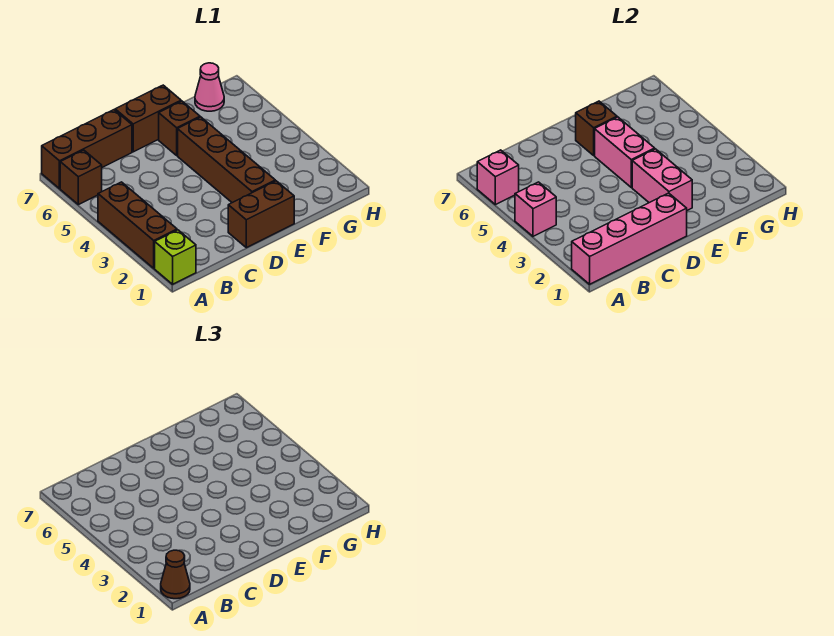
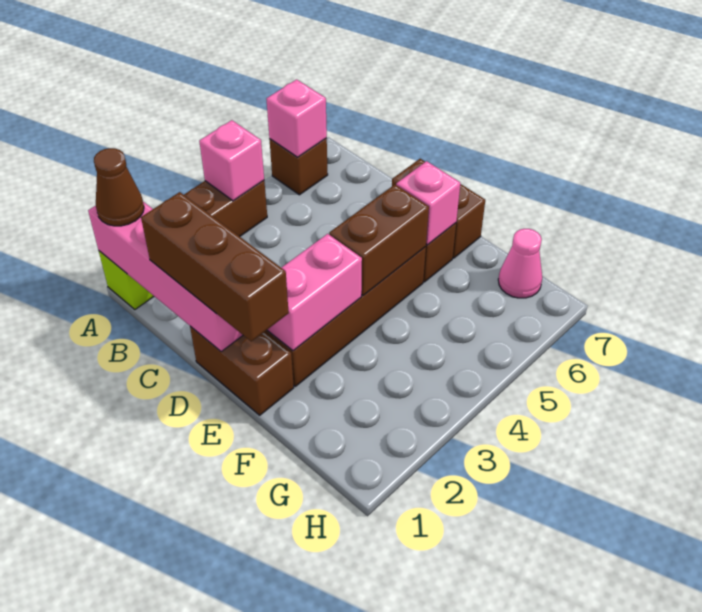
brown brick A7:C7 level 1 -> brown brick C1:E1 level 3
pink brick E4:E5 level 2 -> brown brick E4:E5 level 2
brown brick E6 level 2 -> pink brick E6 level 2

